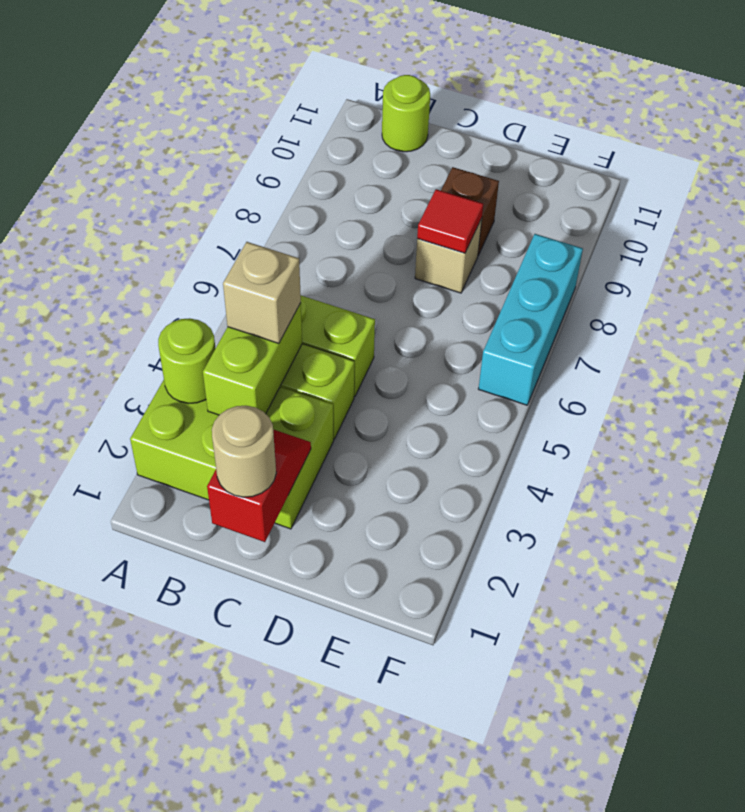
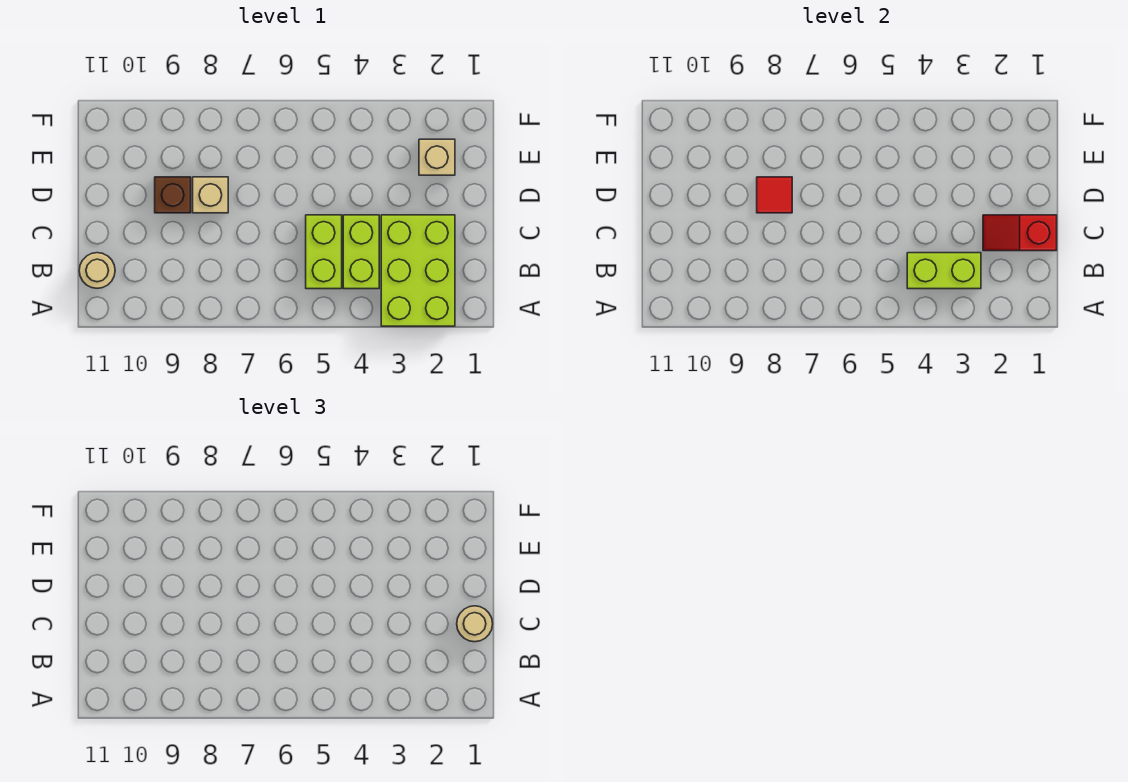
lime round brick A3 level 2 -> none
tan brick B4 level 3 -> tan brick E2 level 1
lime round brick B11 level 1 -> tan round brick B11 level 1
cyan brick F6:F8 level 1 -> none

